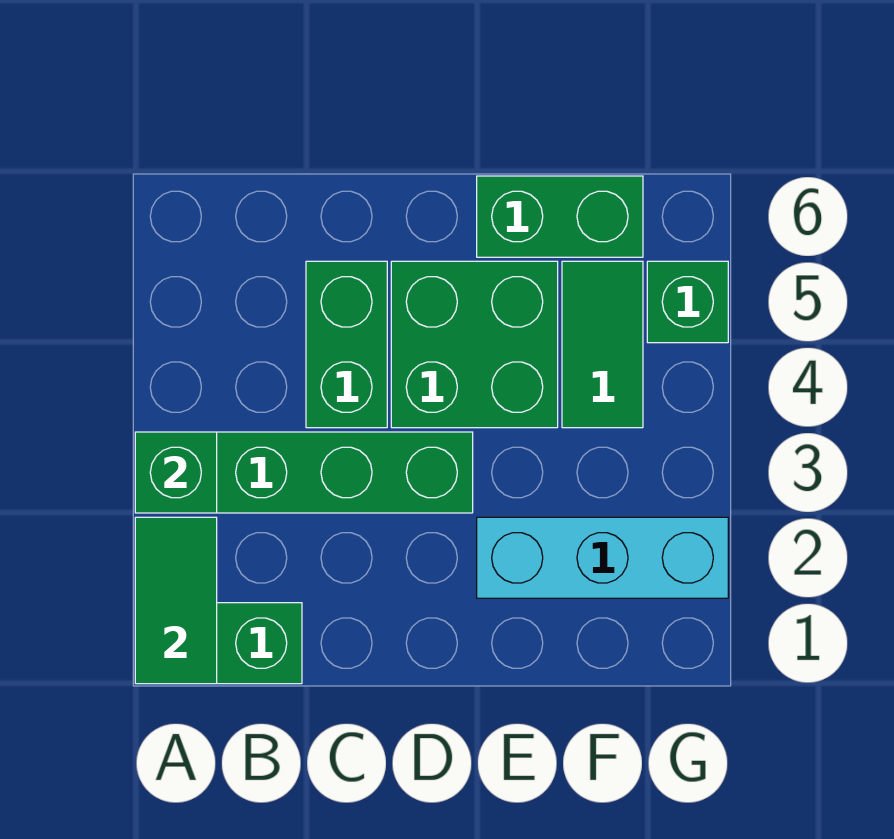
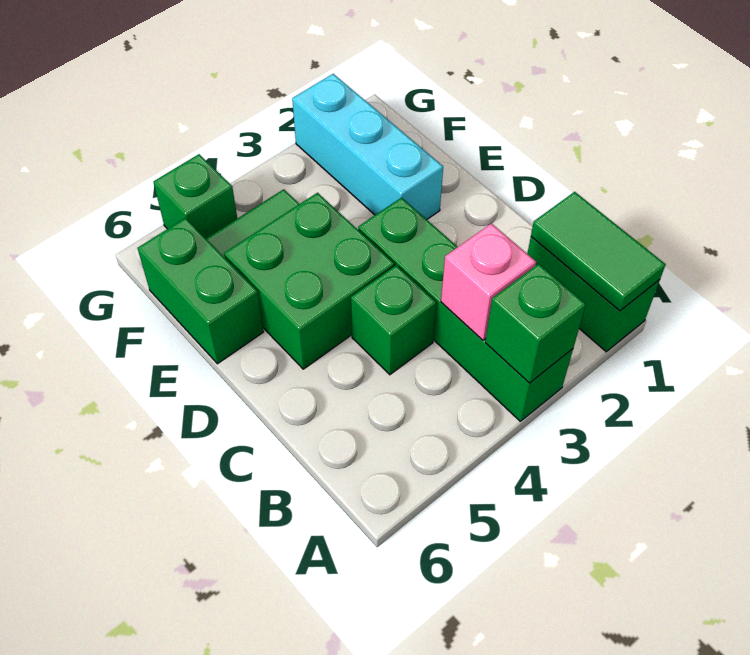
green tile A1:A2 level 2 -> green tile A1:B1 level 2
none -> pink brick B3 level 2
green brick C4:C5 level 1 -> green brick C4 level 1

